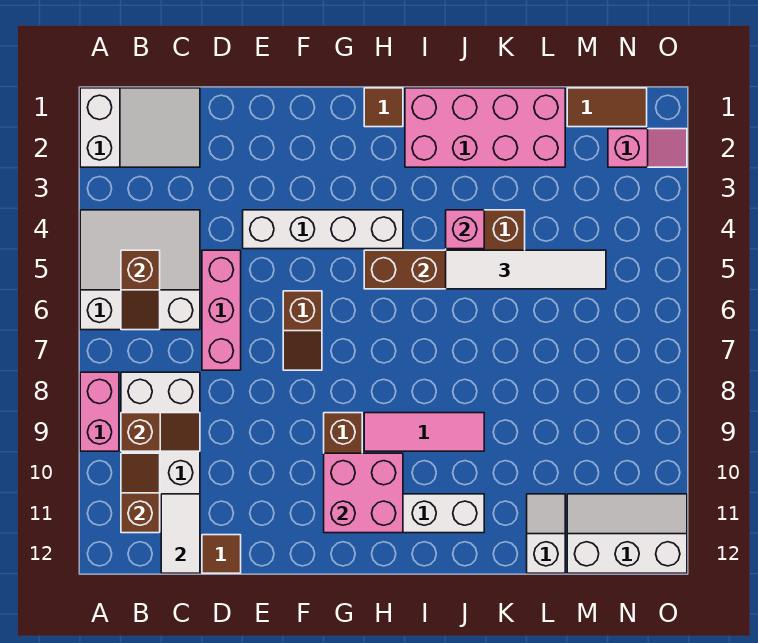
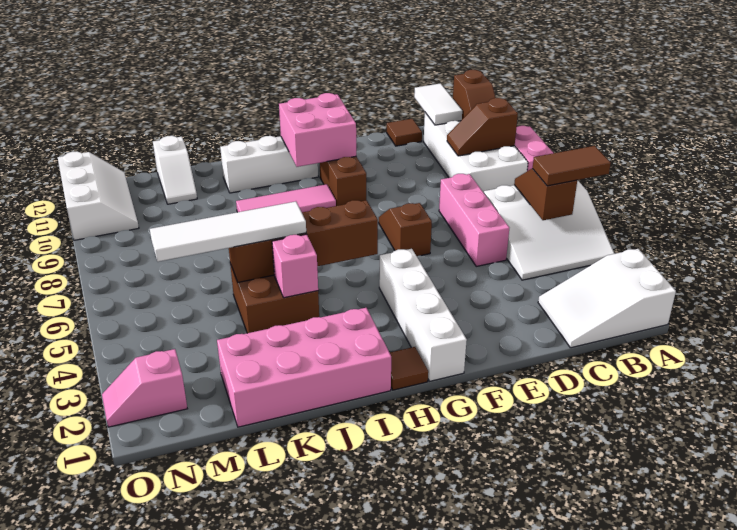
white brick E4:H4 level 1 -> white brick G1:G4 level 1
brown tile M1:N1 level 1 -> brown tile A5:B5 level 3
white slope M11:O12 level 1 top 12 -> white slope N10:O12 level 1 top O

